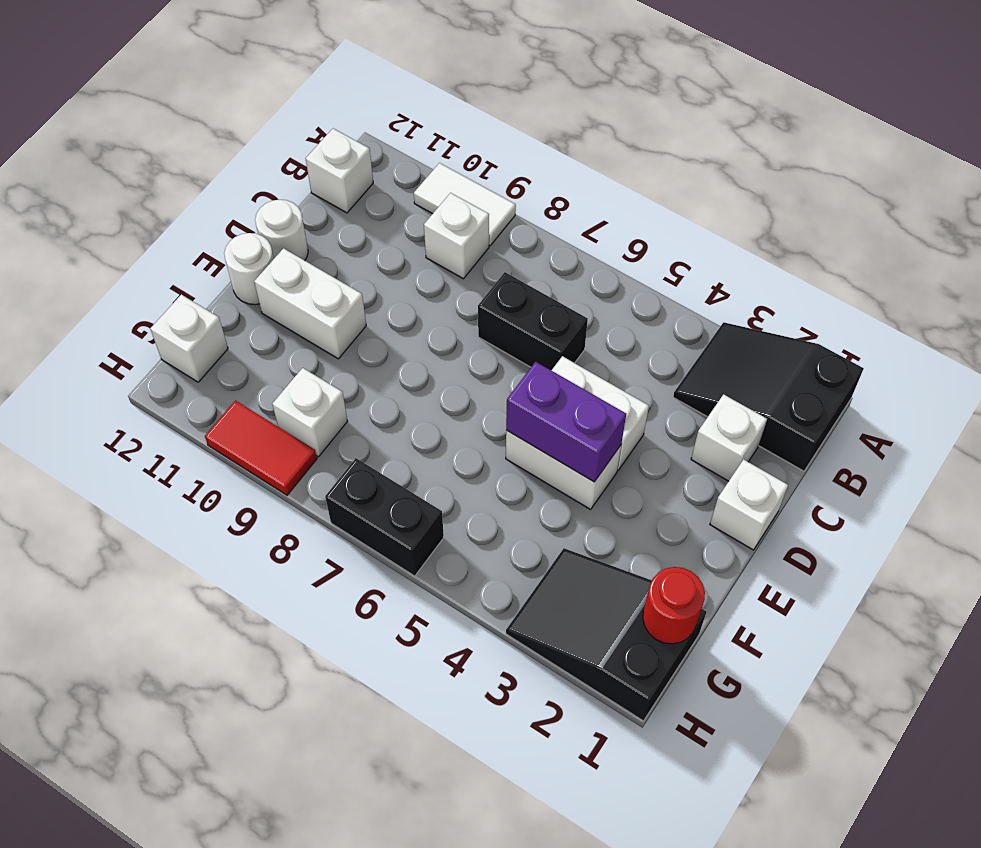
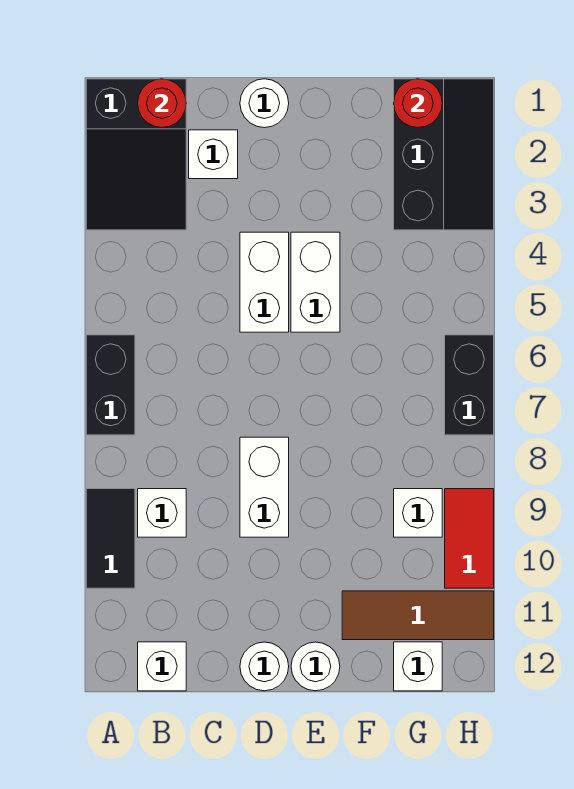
white tile A9:A10 level 1 -> black tile A9:A10 level 1
none -> red round brick B1 level 2
black brick C6:C7 level 1 -> black brick A6:A7 level 1
white brick D1 level 1 -> white round brick D1 level 1
purple brick E4:E5 level 2 -> none
white brick E10:E11 level 1 -> white brick D8:D9 level 1
none -> brown tile F11:H11 level 1
black slope G1:H3 level 1 top 1 -> black slope G1:H3 level 1 top G

